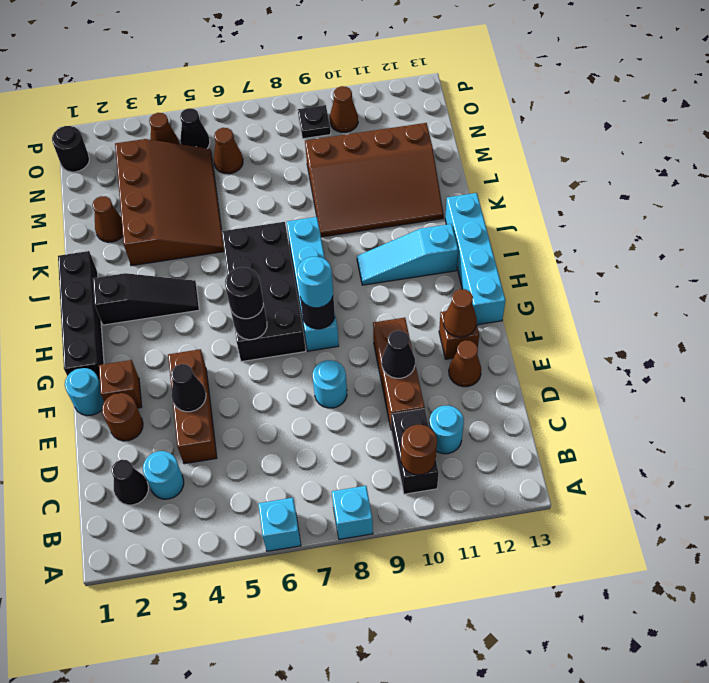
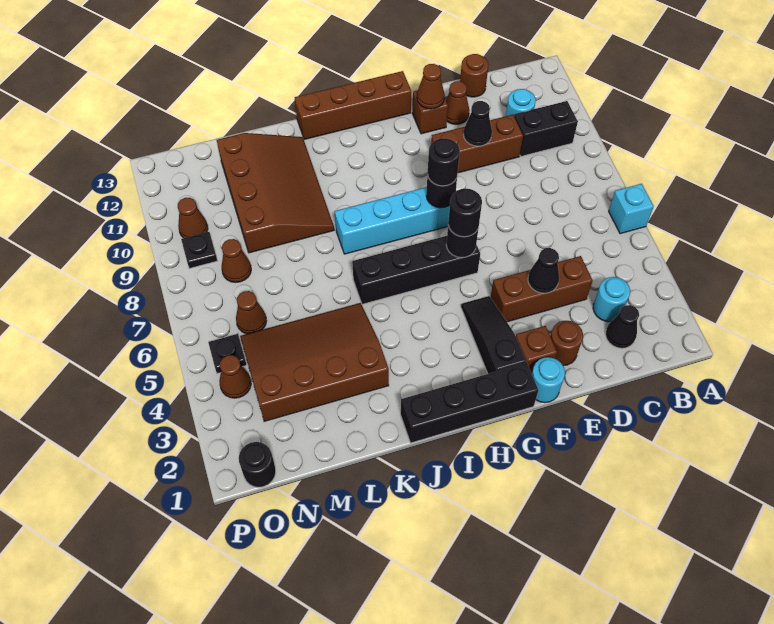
cyan brick A8 level 1 -> none
brown round brick B10 level 2 -> brown round brick D13 level 1
cyan round brick E8 level 1 -> none
black brick G6:J7 level 1 -> black brick G6:J6 level 1
cyan round brick G8 level 3 -> black round brick G8 level 3
cyan brick G13:J13 level 1 -> brown brick G13:J13 level 1
black slope I2:I4 level 1 top 2 -> black slope G2:G4 level 1 top 2
cyan slope I10:I12 level 1 top 12 -> none
brown cone L2 level 1 -> brown cone N8 level 1
black cone O5 level 1 -> black plate O5 level 1

